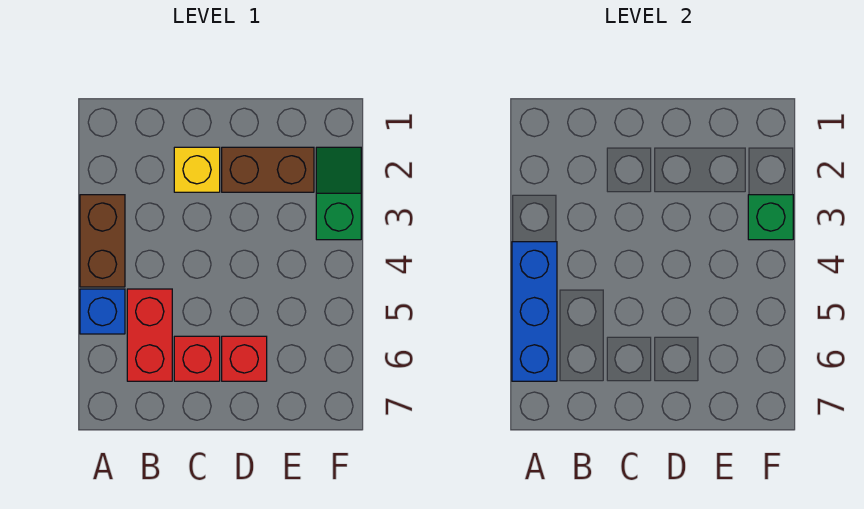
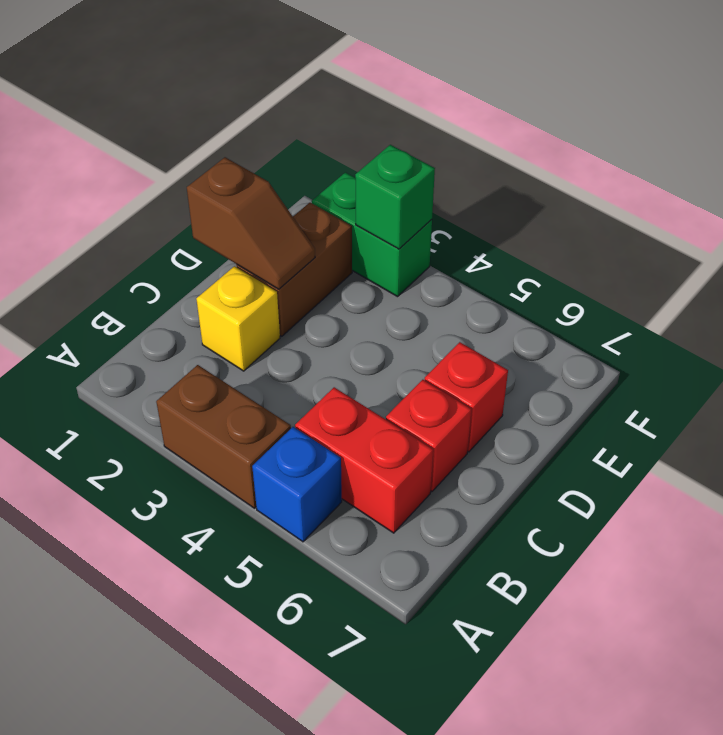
blue brick A4:A6 level 2 -> none
none -> brown slope D1:D2 level 2 top 1
green slope F2:F3 level 1 top 3 -> green brick F2:F3 level 1

